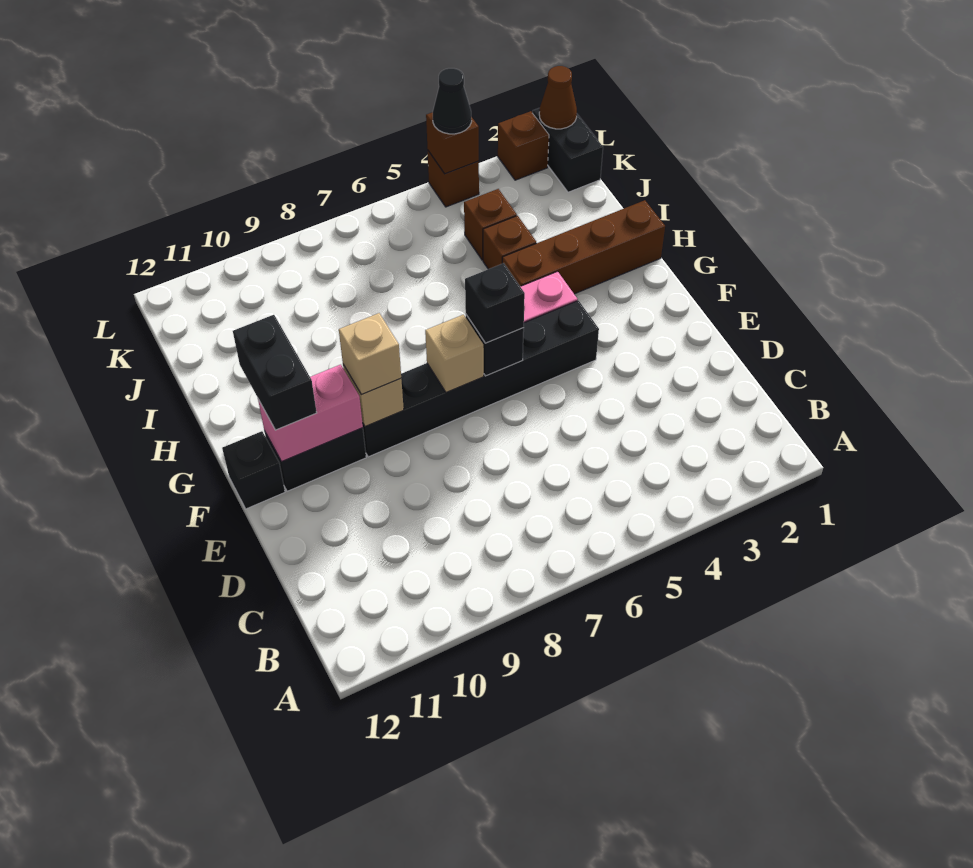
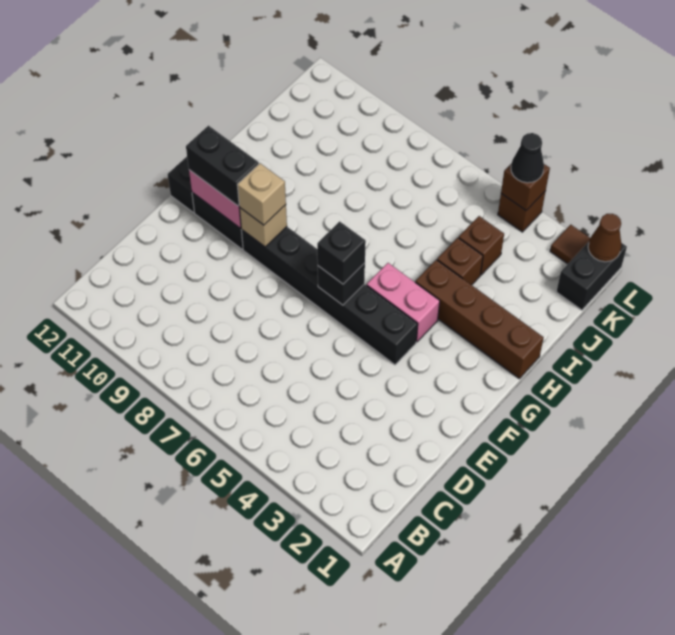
tan brick F7 level 2 -> none
black brick F11:G11 level 3 -> black brick F10:F11 level 3
brown brick L2 level 1 -> brown tile L2 level 1

